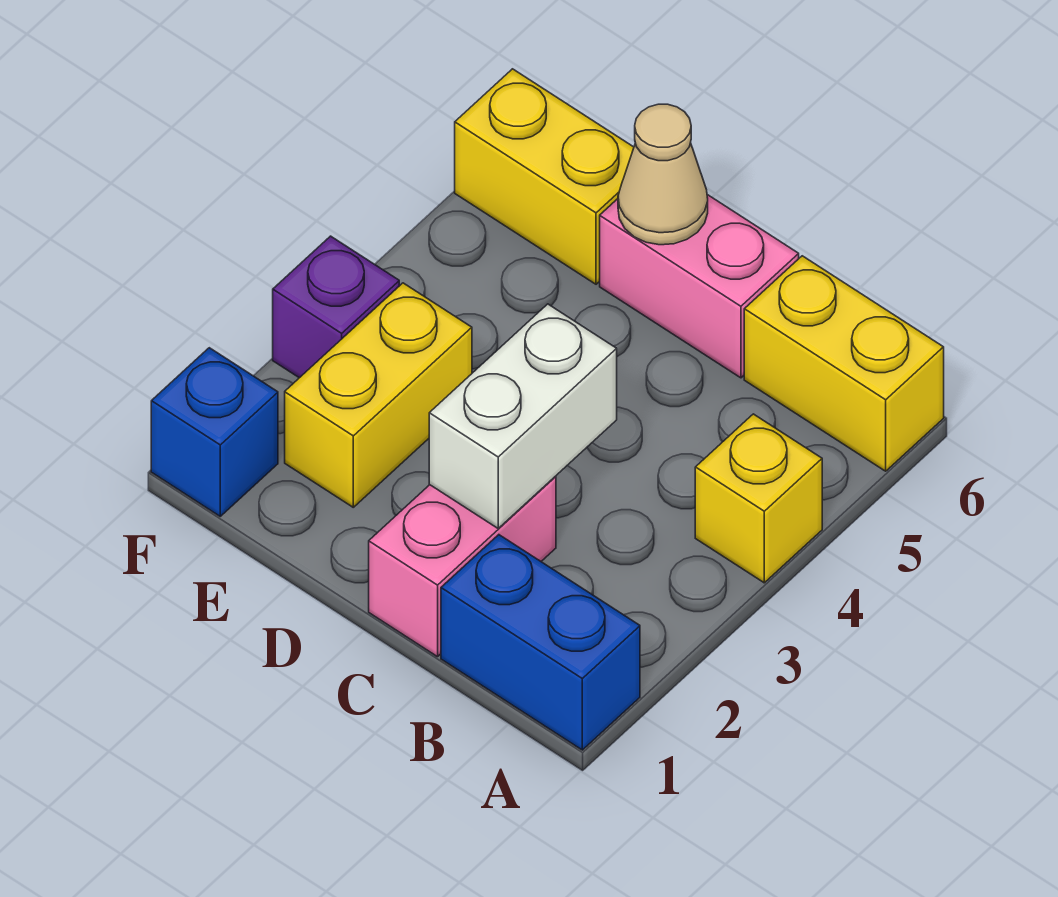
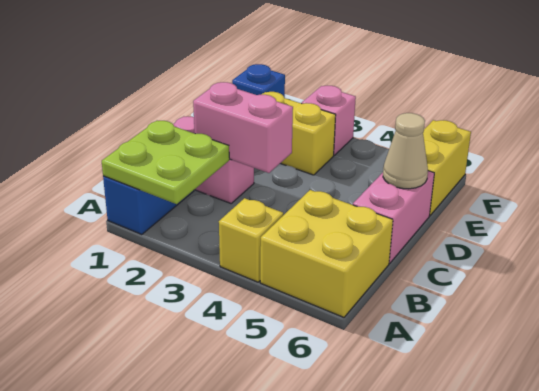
none -> lime plate A1:B2 level 2
yellow brick A6:B6 level 1 -> yellow brick A5:B6 level 1
white brick C2:C3 level 2 -> pink brick C2:C3 level 2
purple brick F3 level 1 -> pink brick F3 level 1

